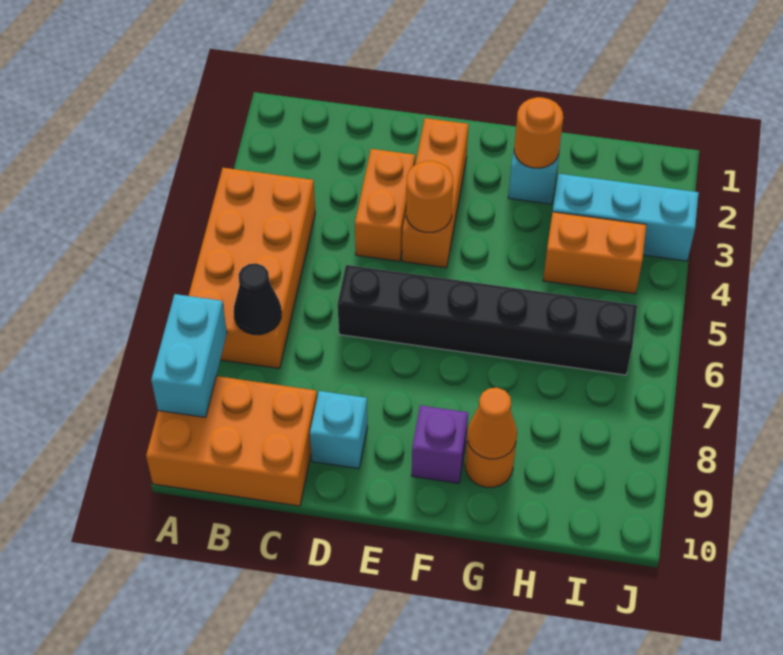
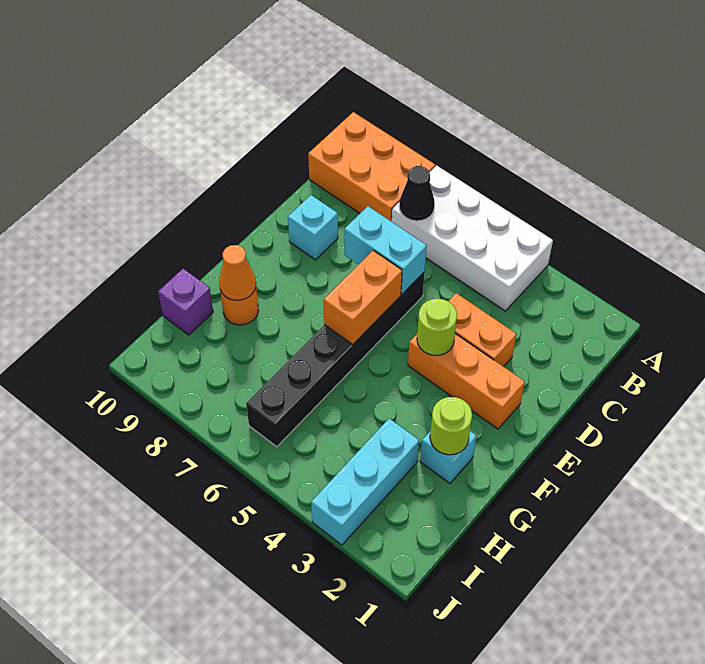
orange brick A4:B7 level 1 -> white brick A4:B7 level 1
cyan brick A8:A9 level 2 -> cyan brick D6:D7 level 2
orange brick A9:C10 level 1 -> orange brick A8:B10 level 1
orange round brick E4 level 2 -> lime round brick E4 level 2
purple brick F9 level 1 -> purple brick H10 level 1
orange round brick G2 level 2 -> lime round brick G2 level 2
orange brick H4:I4 level 1 -> orange brick E6:F6 level 2

